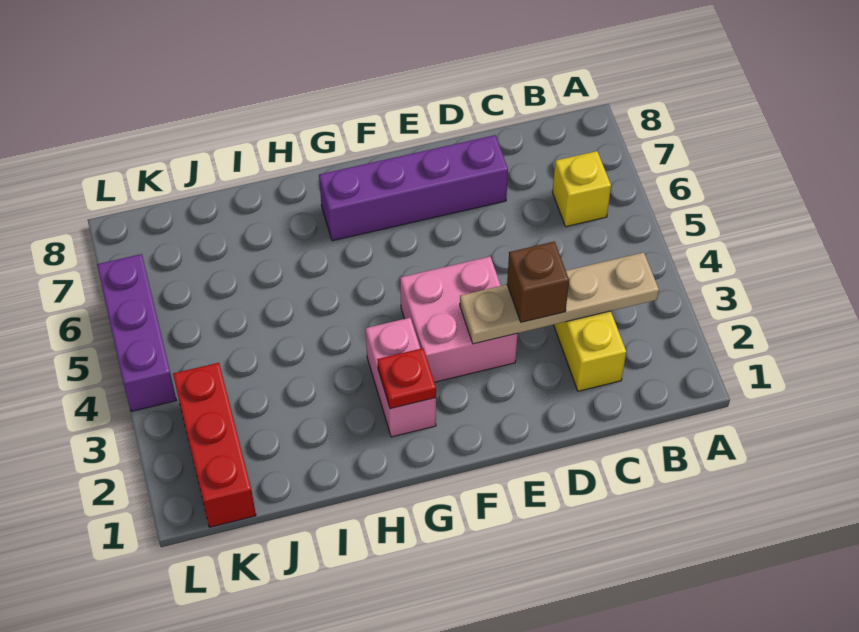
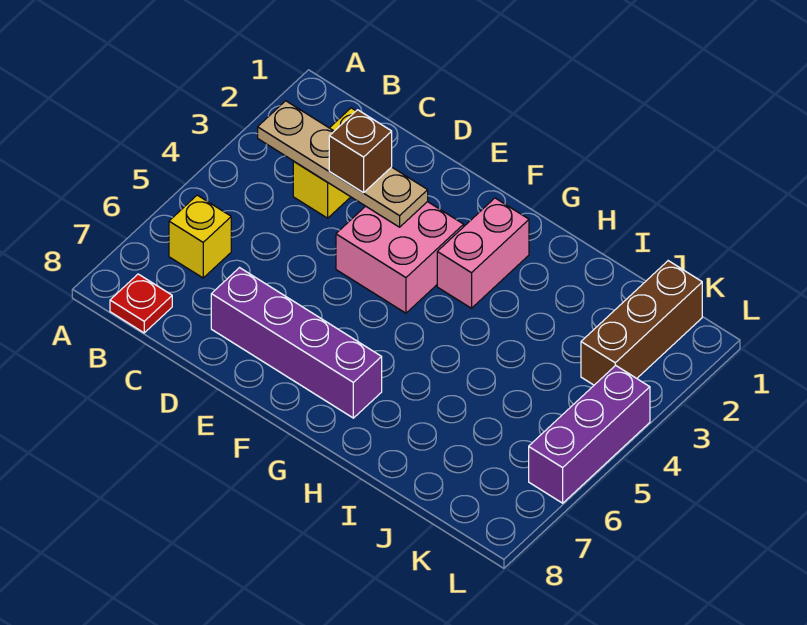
red plate G2 level 2 -> red plate B8 level 1
red brick K1:K3 level 1 -> brown brick K1:K3 level 1

